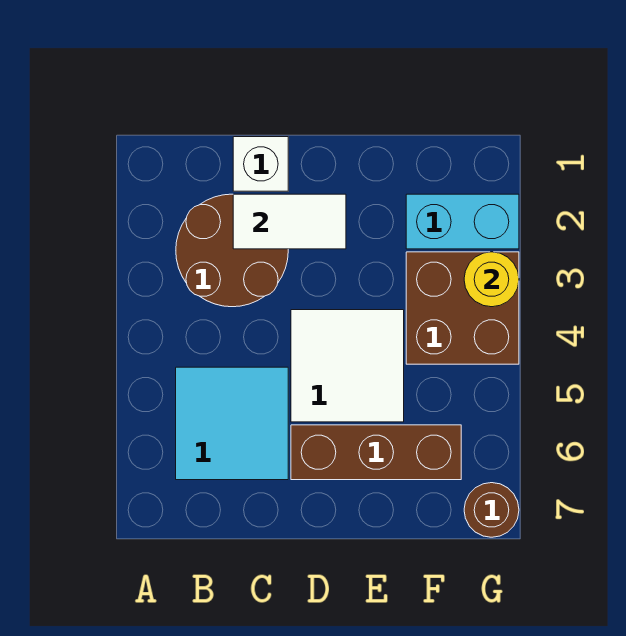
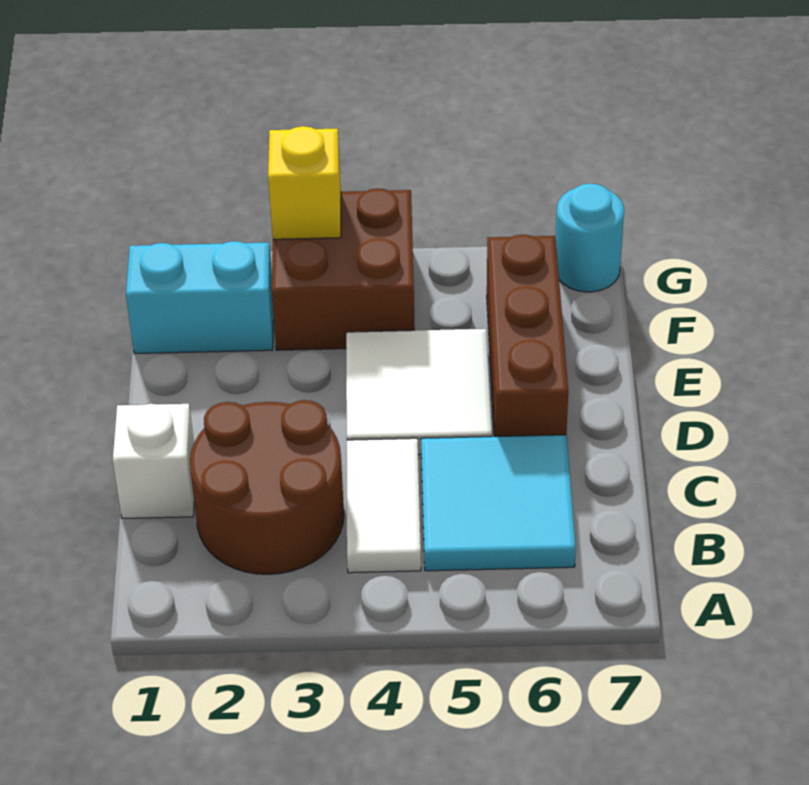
white tile C2:D2 level 2 -> white tile B4:C4 level 1
cyan brick F2:G2 level 1 -> cyan brick F1:F2 level 1
yellow round brick G3 level 2 -> yellow brick G3 level 2
brown round brick G7 level 1 -> cyan round brick G7 level 1

